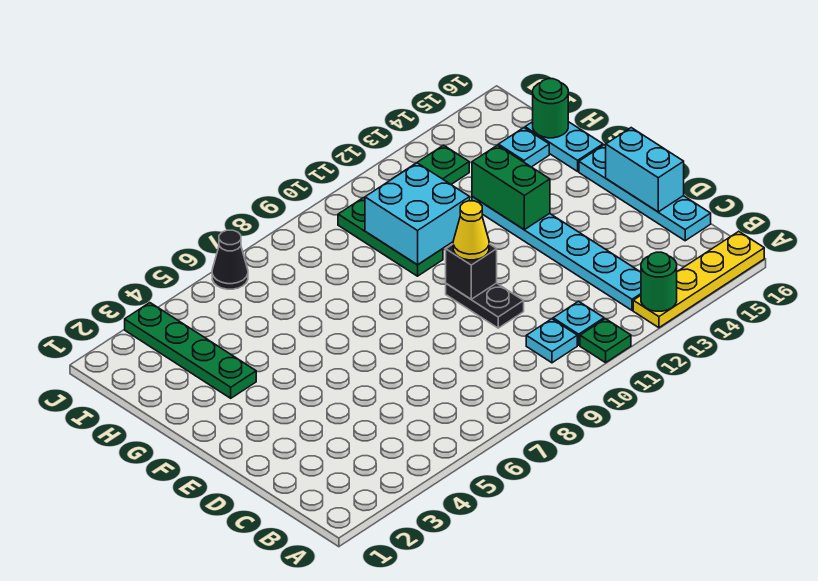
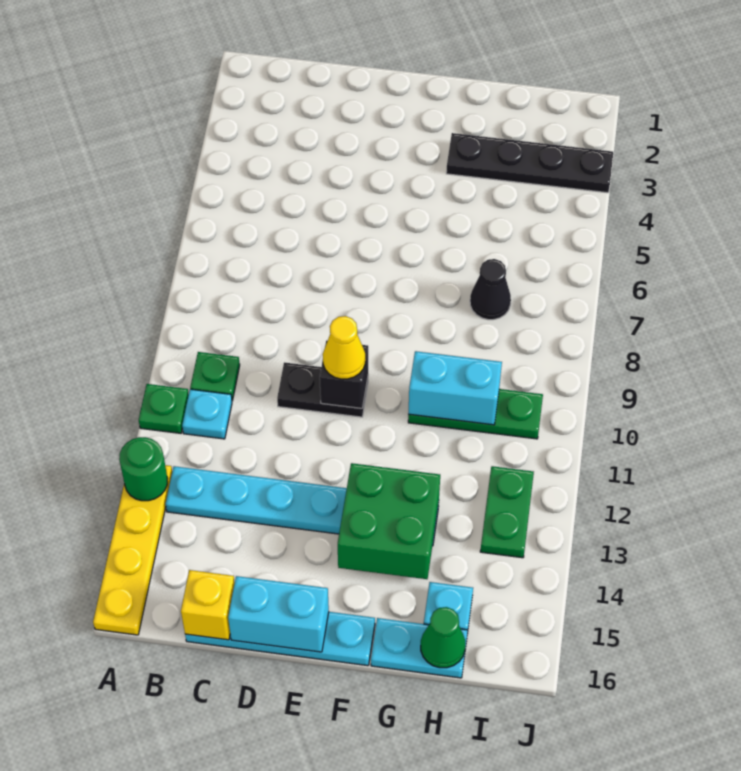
cyan plate B10 level 1 -> green plate B10 level 1
none -> yellow brick C16 level 2
green brick F13:G13 level 2 -> green brick F13:G14 level 2
green plate G3:J3 level 1 -> black plate G3:J3 level 1
cyan brick G10:H11 level 2 -> cyan brick G10:H10 level 2
green round brick H16 level 2 -> green cone H16 level 2
black cone J6 level 1 -> black cone H7 level 1

